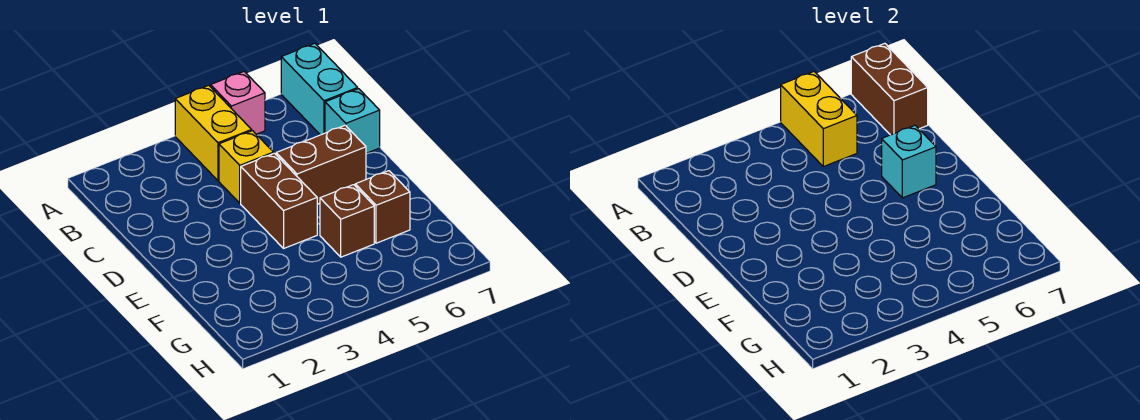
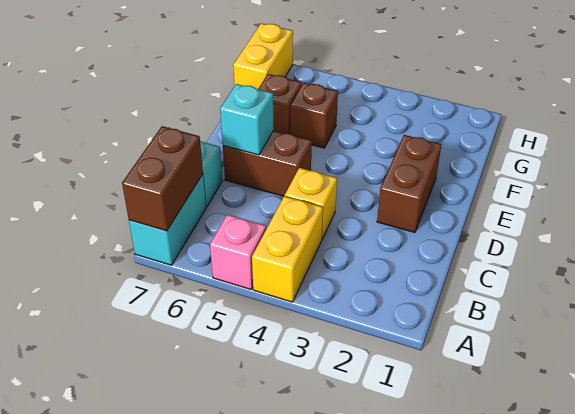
yellow brick A5:B5 level 2 -> yellow brick G7:H7 level 1
brown brick D4:E4 level 1 -> brown brick D2:E2 level 1

